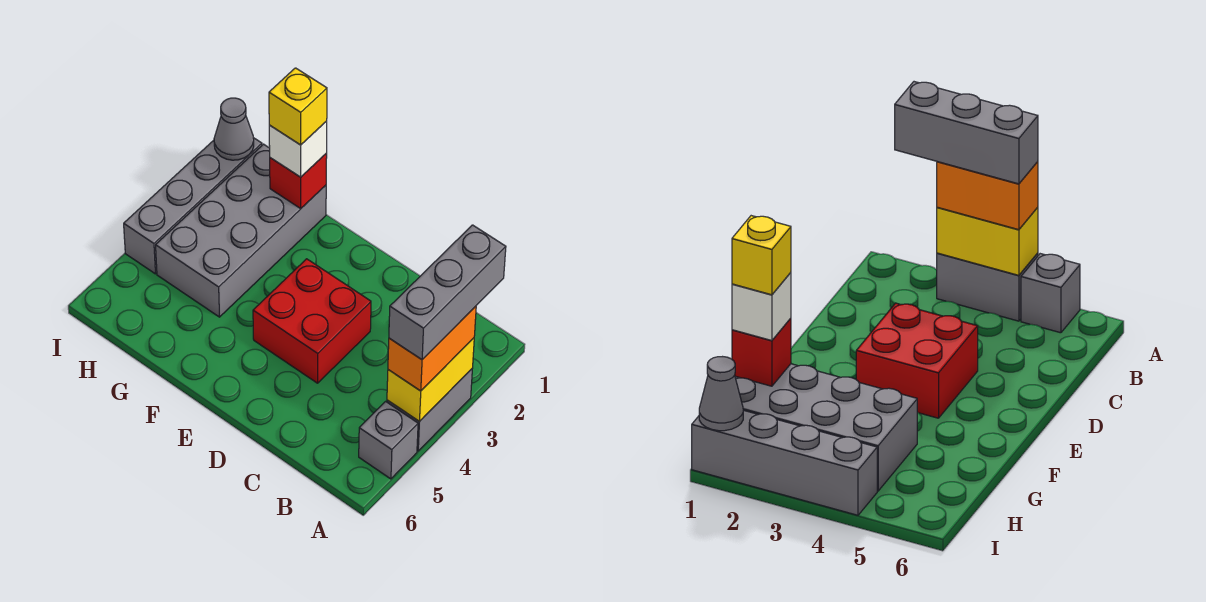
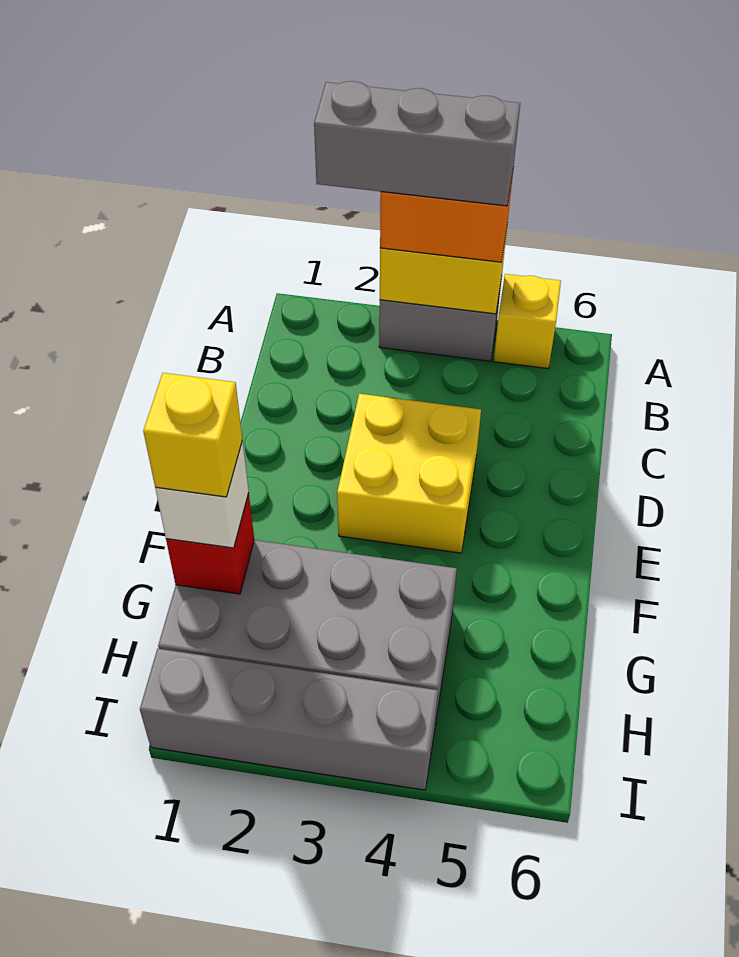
grey brick A5 level 1 -> yellow brick A5 level 1
red brick D3:E4 level 1 -> yellow brick D3:E4 level 1
grey cone I1 level 2 -> none

